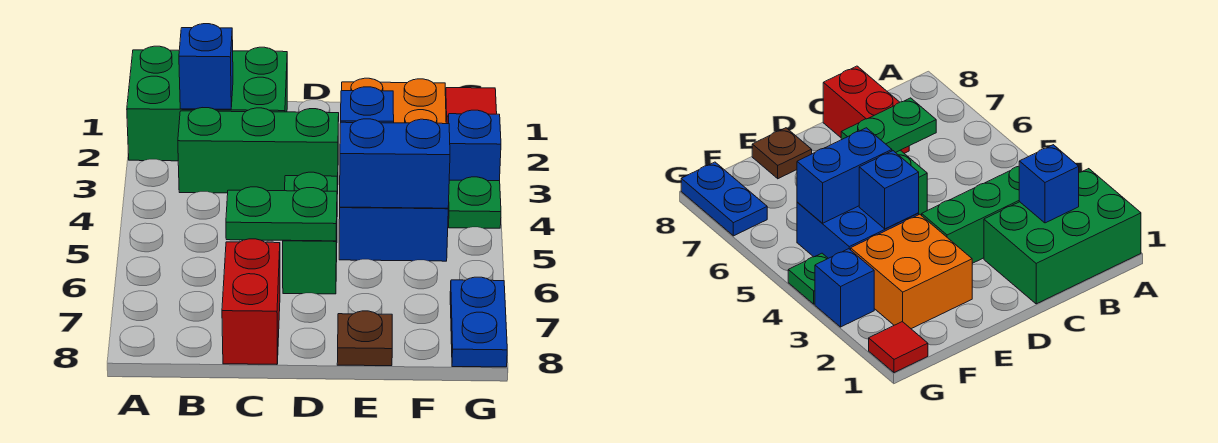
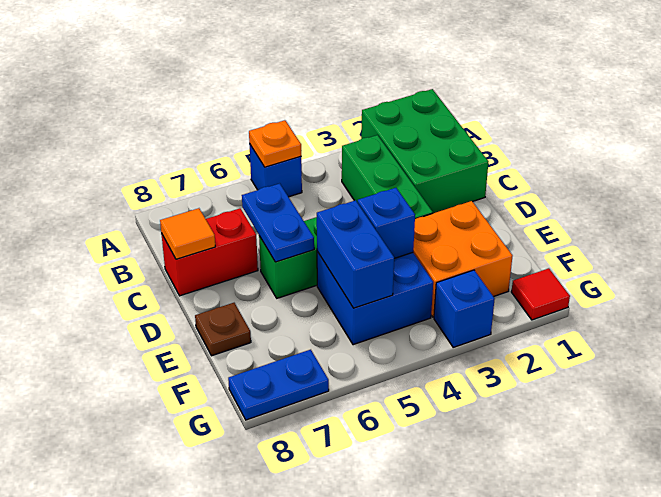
none -> orange plate A5 level 2
blue brick B2 level 2 -> blue brick A5 level 1
green plate C6:D6 level 2 -> blue plate C6:D6 level 2
none -> orange tile C8 level 2
green plate G4 level 1 -> none

